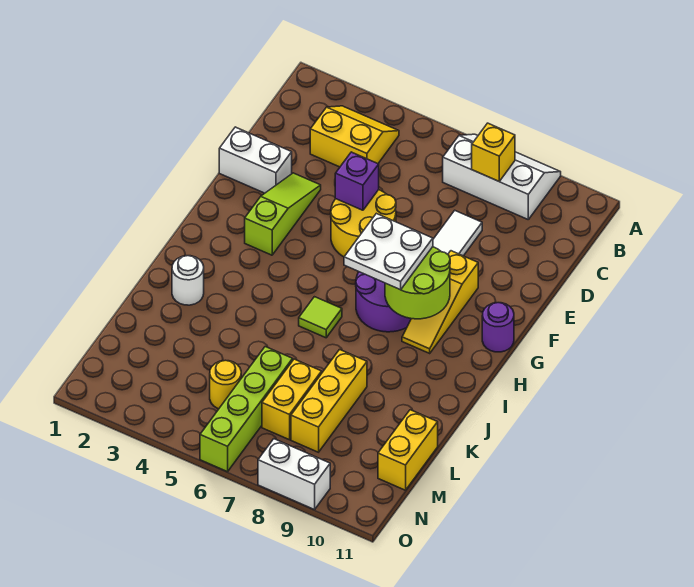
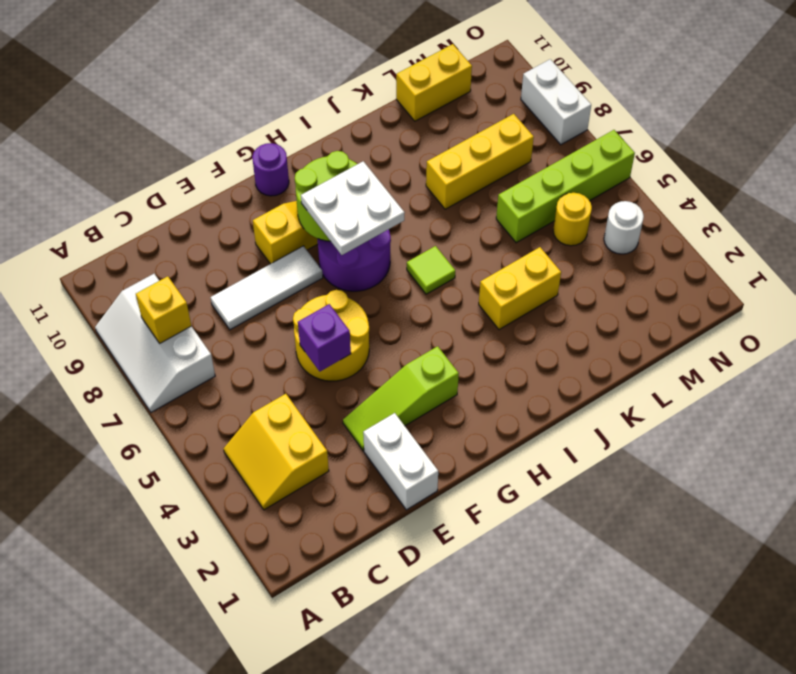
white round brick J2 level 1 -> white round brick N4 level 1
yellow brick L7:M7 level 1 -> yellow brick J4:K4 level 1

